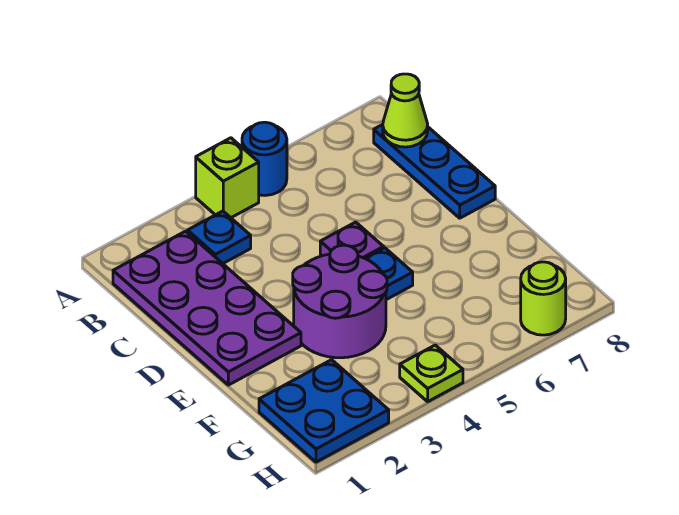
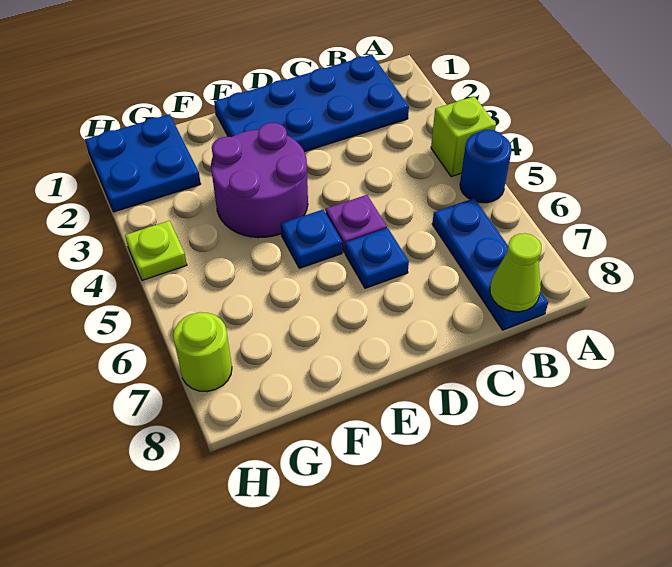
purple plate B1:E2 level 1 -> blue plate B1:E2 level 1
blue plate B3 level 1 -> blue plate D6 level 1
blue plate B8:D8 level 1 -> blue plate B6:B8 level 1

